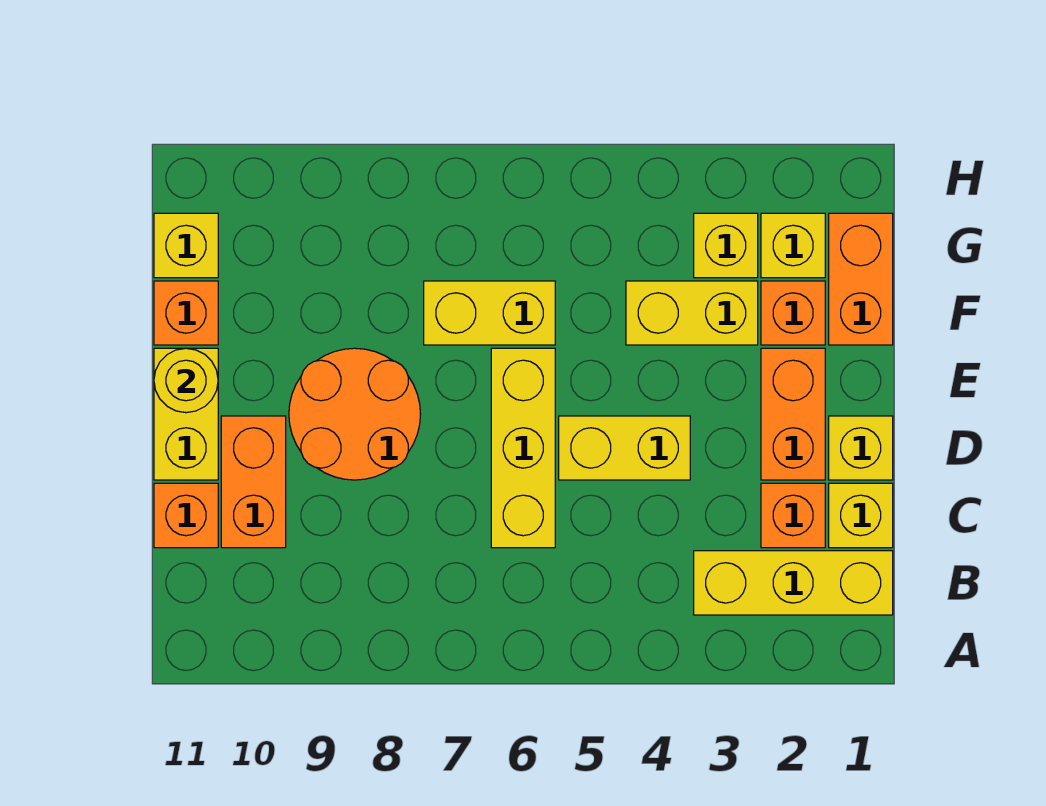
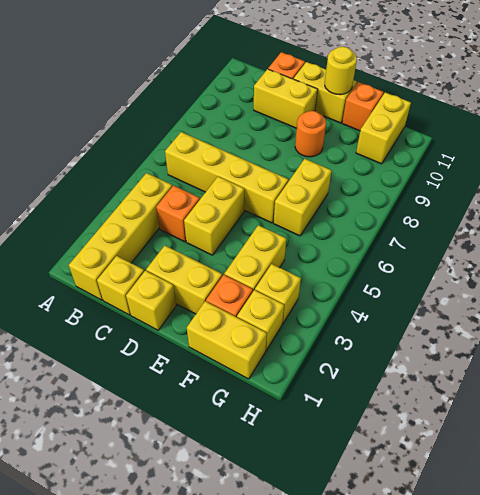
yellow brick B1:B3 level 1 -> yellow brick B1:B4 level 1
orange brick C2 level 1 -> orange brick C4 level 1
yellow brick C6:E6 level 1 -> yellow brick B6:E6 level 1
orange brick C10:D10 level 1 -> yellow brick C10:D10 level 1
orange brick D2:E2 level 1 -> yellow brick D2:E2 level 1
orange round brick D8:E9 level 1 -> orange round brick E9 level 1
orange brick F1:G1 level 1 -> yellow brick F1:G1 level 1
yellow brick G11 level 1 -> yellow brick G10:G11 level 1

